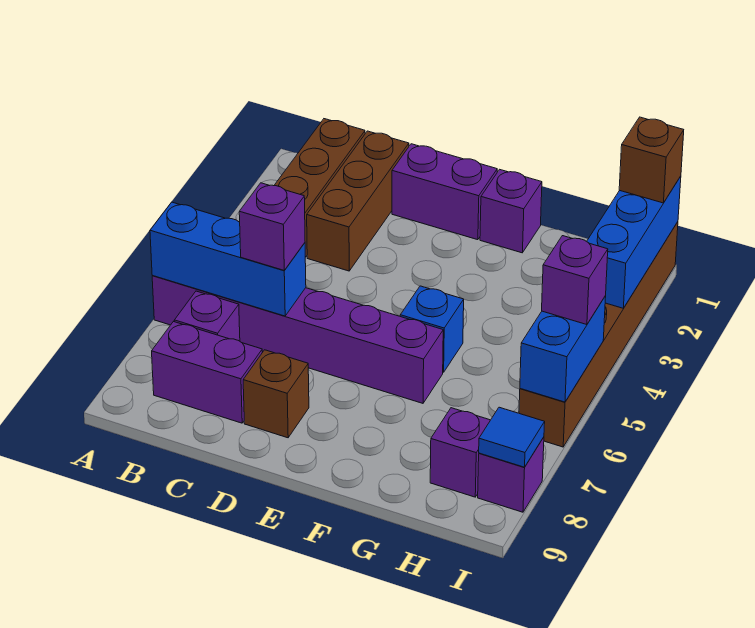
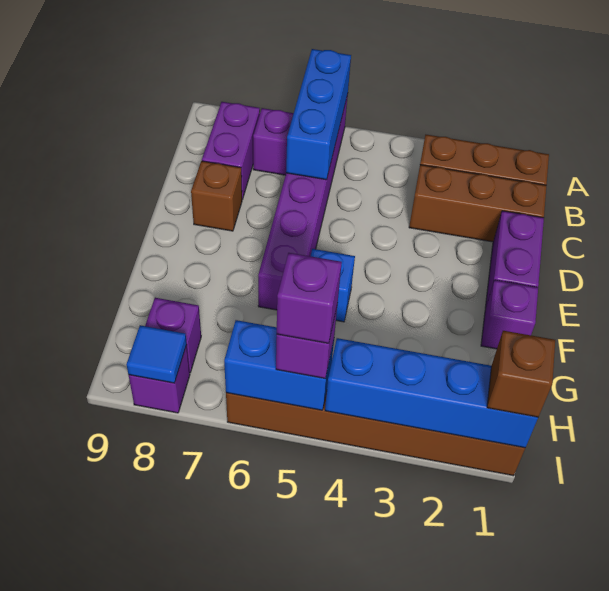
purple brick C6 level 3 -> purple brick I5 level 4
blue brick I1:I3 level 2 -> blue brick I1:I4 level 2

